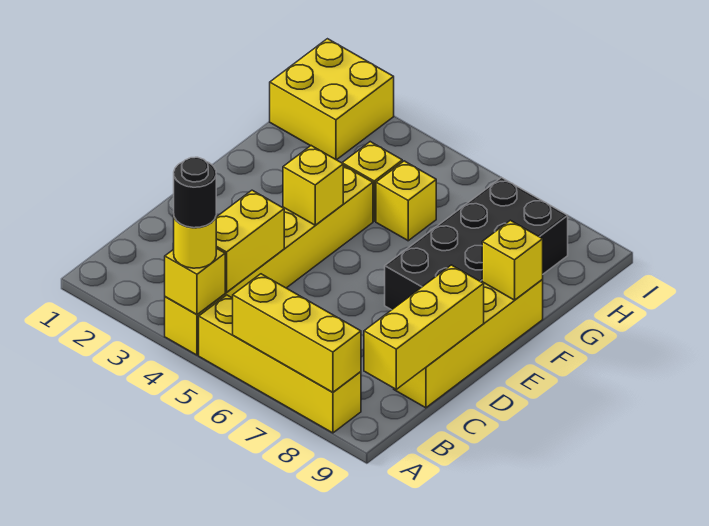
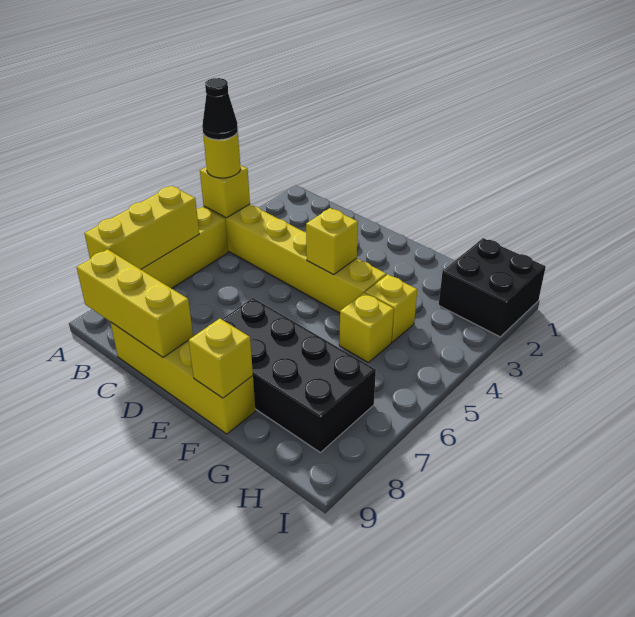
black round brick A4 level 4 -> black cone A4 level 4
yellow brick B4:C4 level 2 -> none
yellow brick H1:I2 level 1 -> black brick H1:I2 level 1

